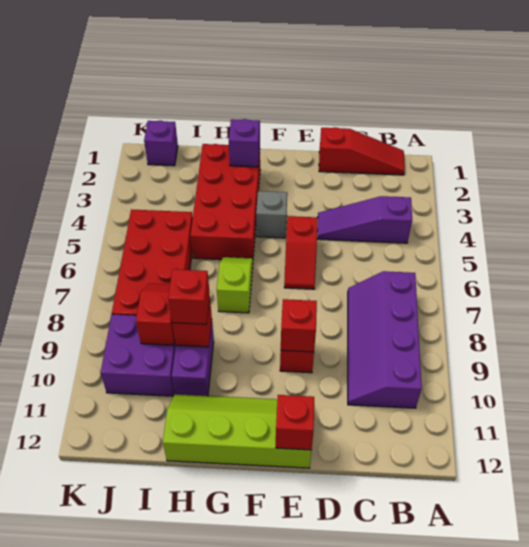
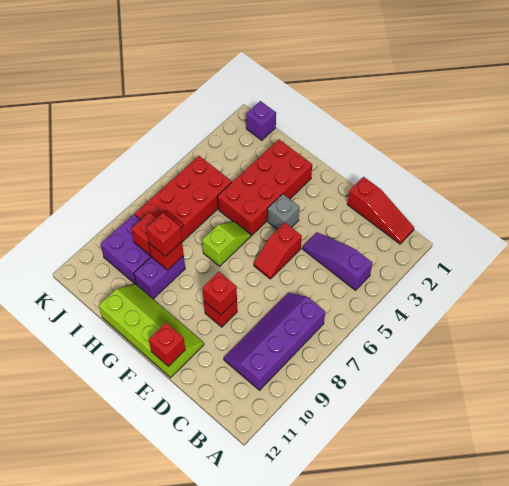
purple brick G2 level 2 -> none

